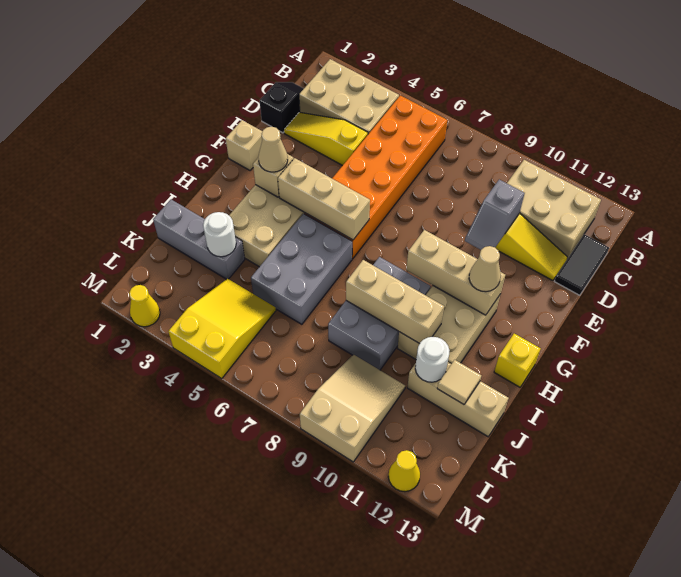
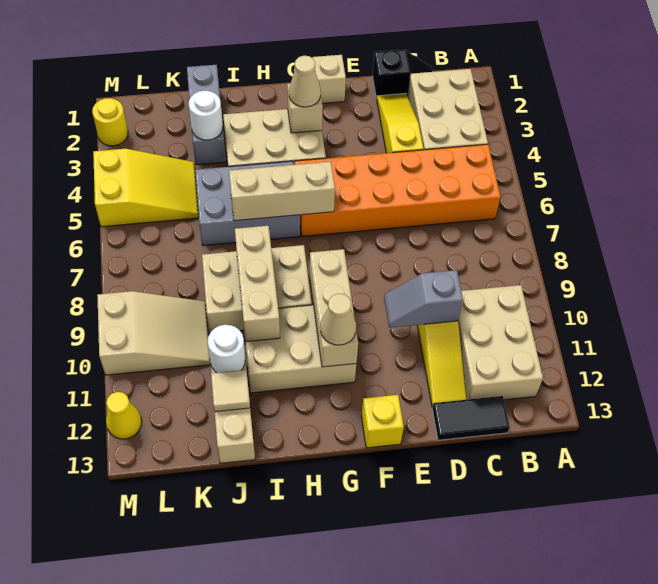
tan brick G4:G6 level 2 -> tan brick G6:I6 level 2
grey brick H8:J9 level 1 -> tan brick H8:J9 level 1
yellow brick H13 level 1 -> yellow brick F13 level 1
yellow cone M2 level 1 -> yellow round brick M2 level 1

